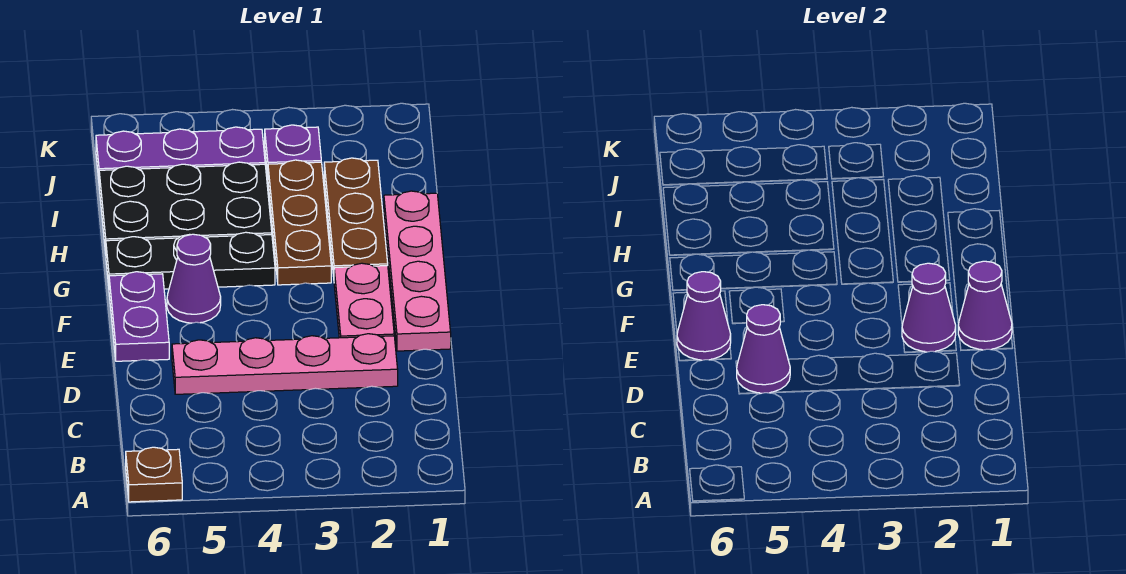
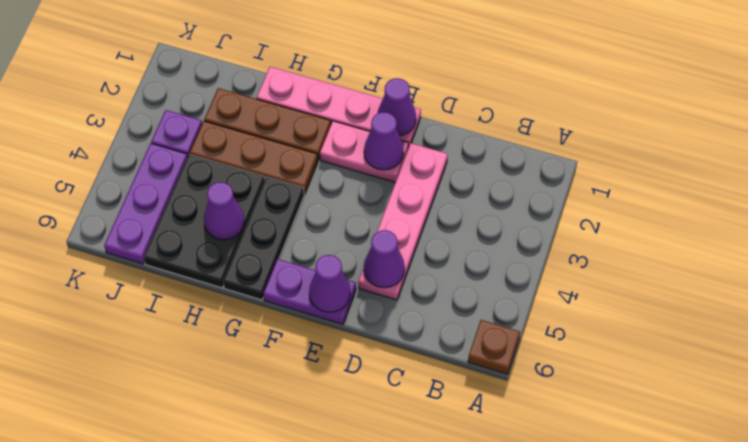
purple cone F5 level 1 -> purple cone H5 level 2

